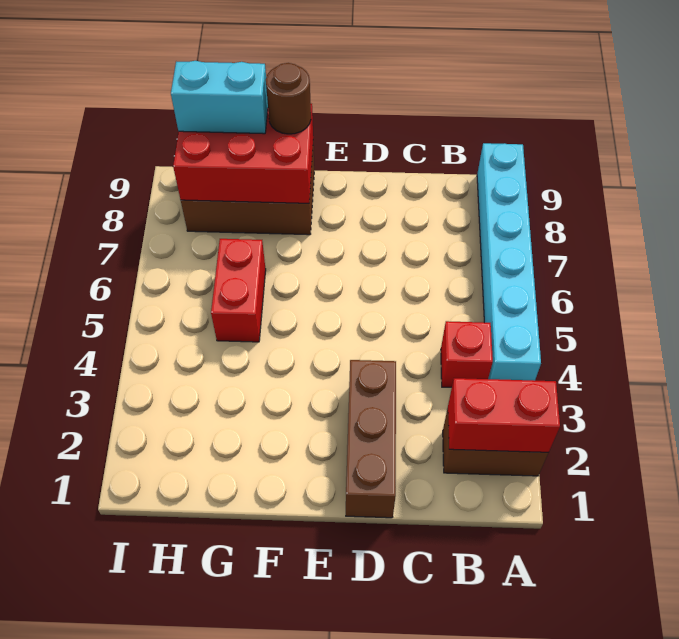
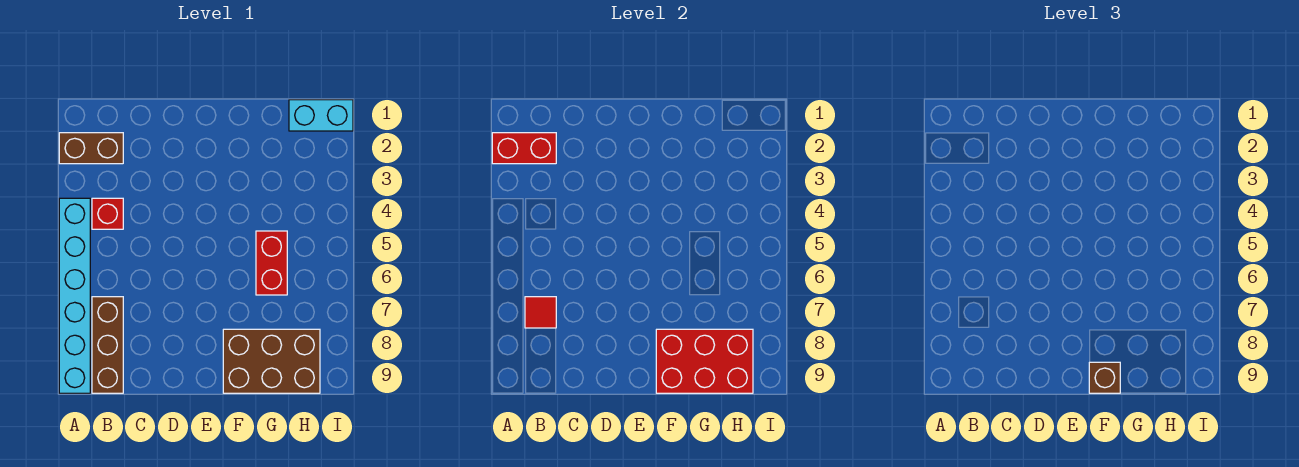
none -> red tile B7 level 2
brown brick D1:D3 level 1 -> brown brick B7:B9 level 1
brown round brick F9 level 3 -> brown brick F9 level 3
cyan brick G9:H9 level 3 -> cyan brick H1:I1 level 1

